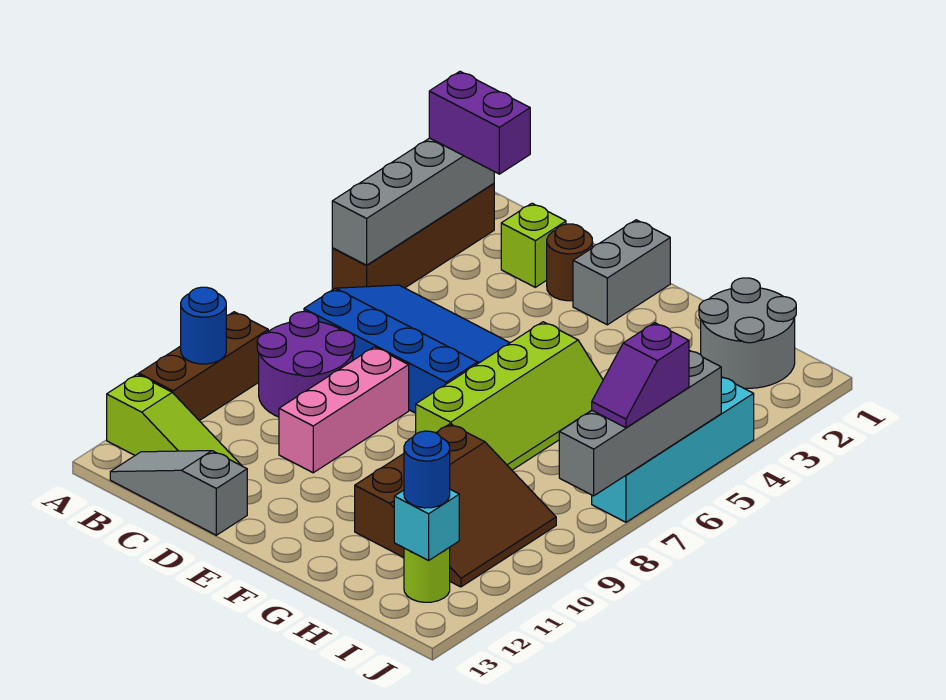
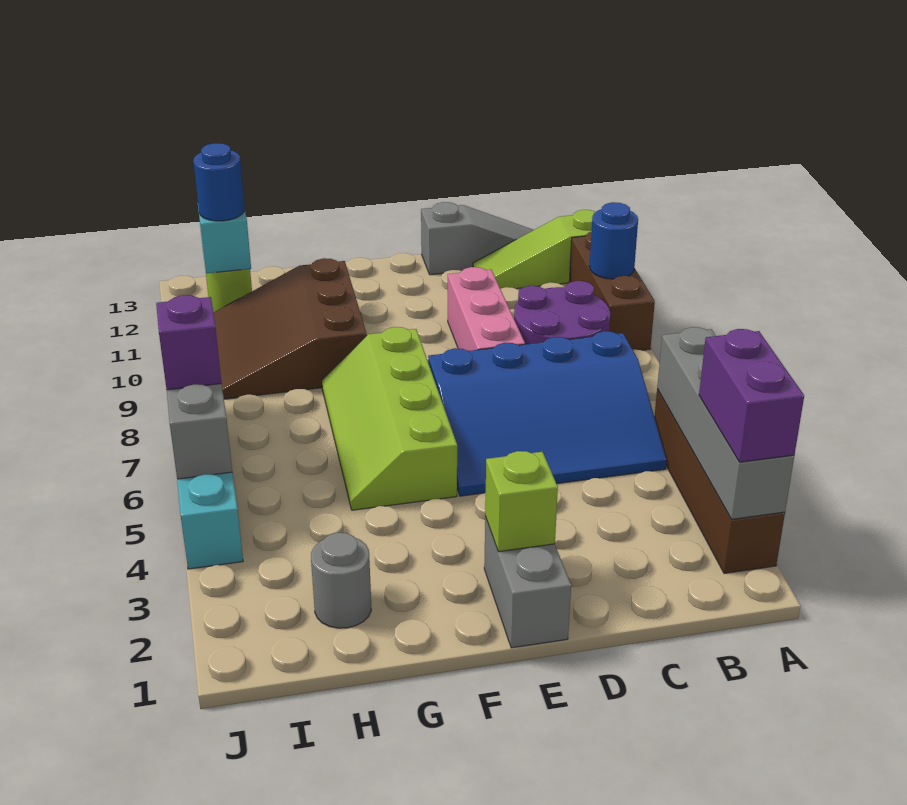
purple brick A2:B2 level 3 -> purple brick A2:A3 level 3
lime brick C2 level 1 -> lime brick E2 level 2
brown round brick D2 level 1 -> none
grey round brick H1:I2 level 1 -> grey round brick H2 level 1

